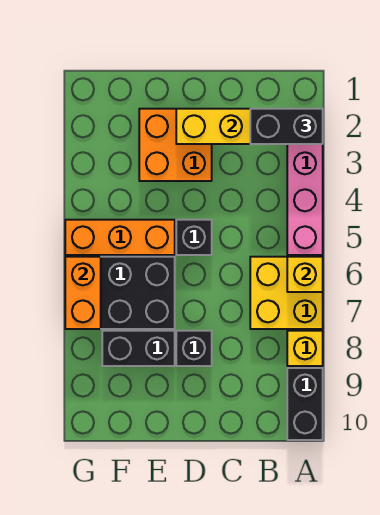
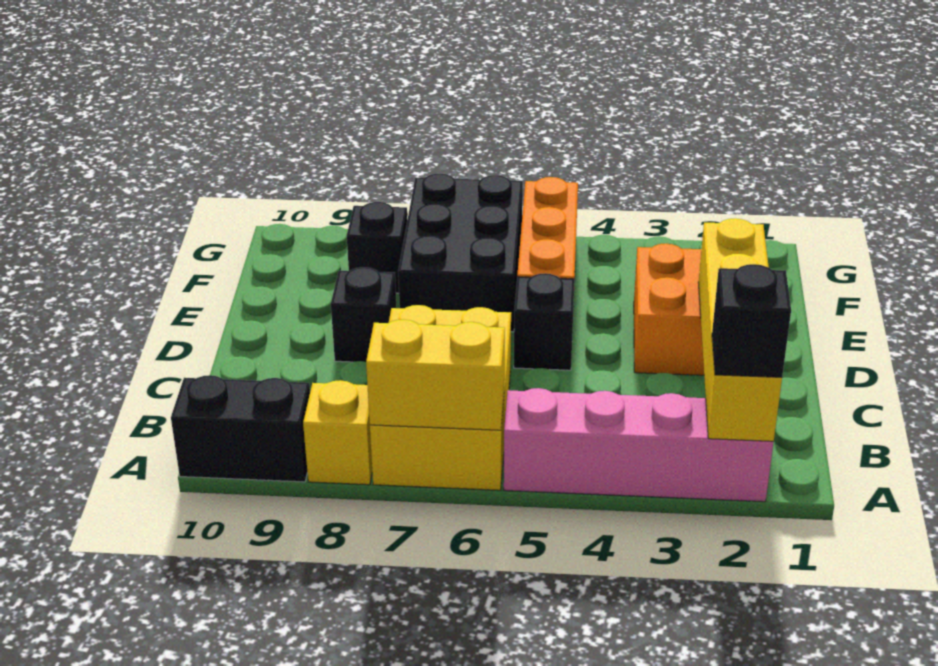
black brick A2:B2 level 3 -> black brick A2 level 3
yellow brick A6:B7 level 1 -> yellow brick A6:C7 level 1
yellow brick A6 level 2 -> yellow brick A6:A7 level 2
black brick E8:F8 level 1 -> black brick F8 level 1
orange brick G6:G7 level 2 -> none

